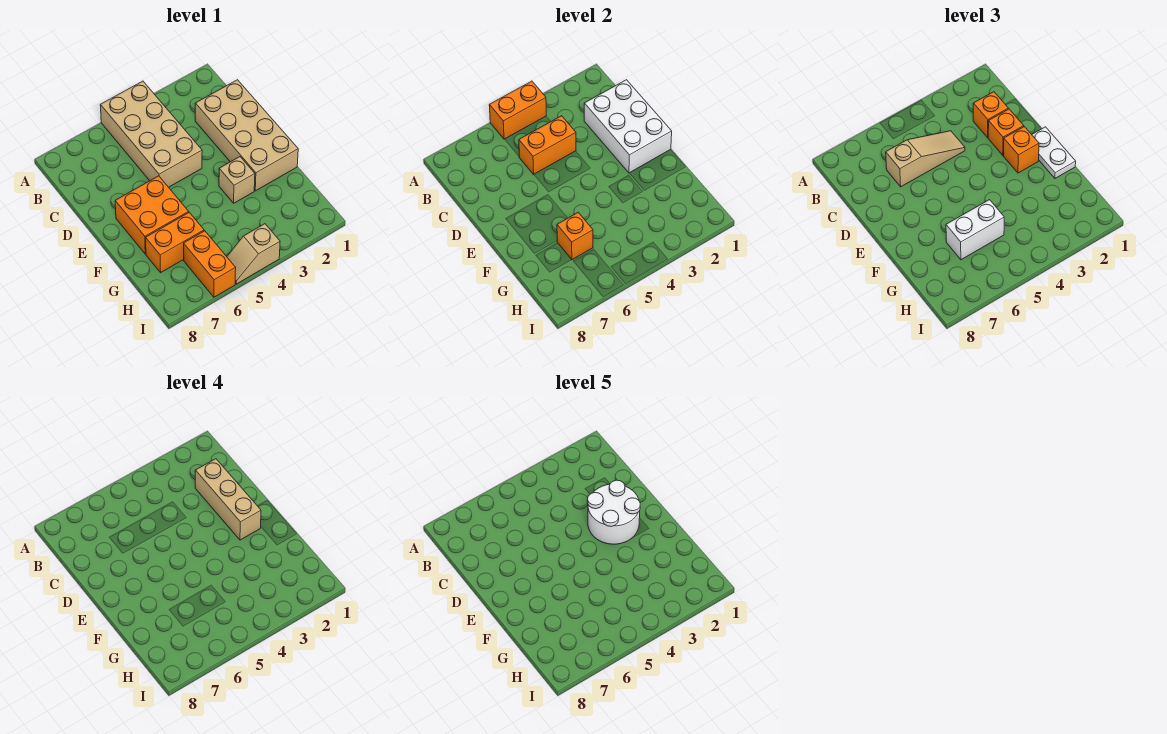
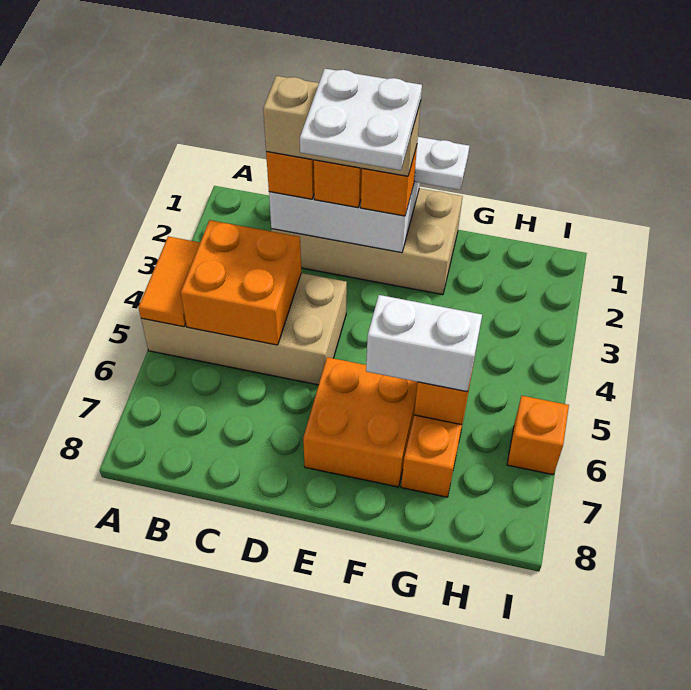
orange brick A4:A5 level 2 -> orange tile A4:A5 level 2
orange brick C4:C5 level 2 -> orange brick B4:C5 level 2
tan slope C4:C6 level 3 top 6 -> none
white round brick D2:E3 level 5 -> white plate D2:E3 level 5
tan brick F3 level 1 -> none
white brick G5:G6 level 3 -> white brick F6:G6 level 3
orange brick H6:I6 level 1 -> orange brick I6 level 1
tan slope I4:I5 level 1 top 4 -> none

